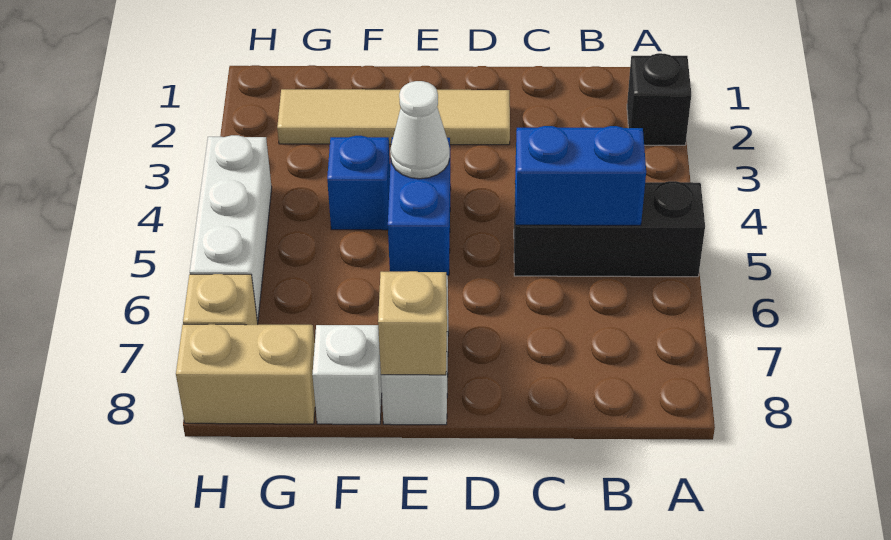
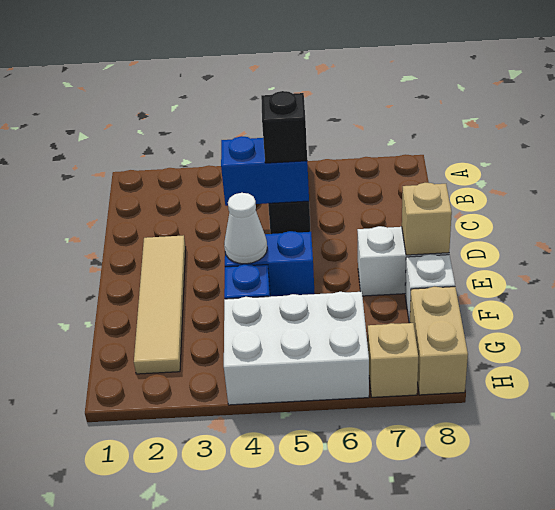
black brick A2 level 1 -> black brick C5 level 3
blue brick B5:C5 level 2 -> blue brick C4:C5 level 2
white brick H4:H6 level 1 -> white brick G4:H6 level 1

